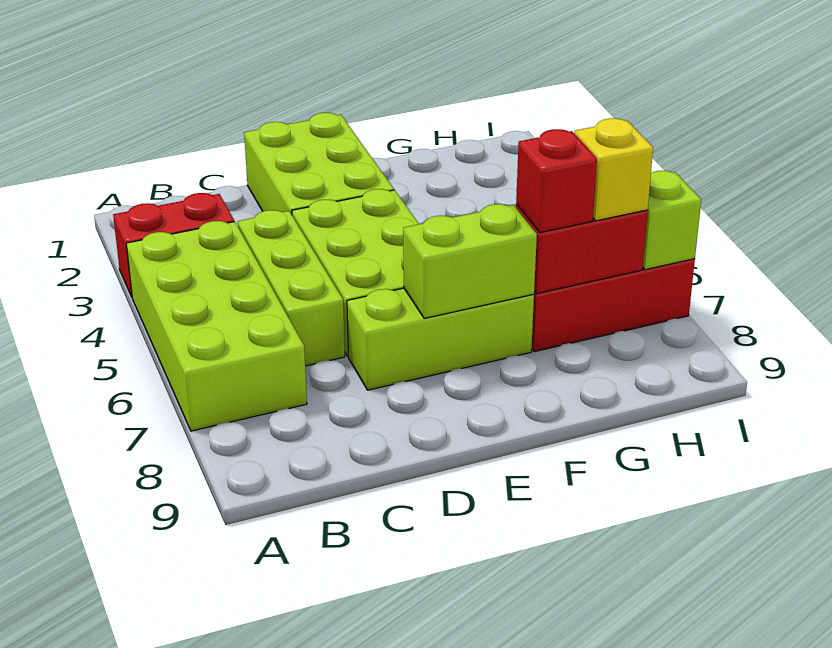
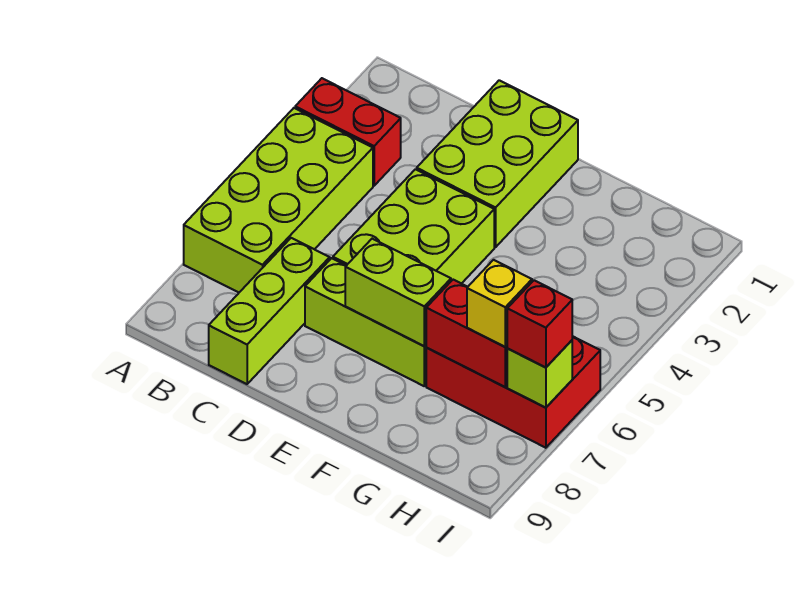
lime brick C4:C6 level 1 -> lime brick C7:C9 level 1
red brick G7 level 3 -> red brick I7 level 3

